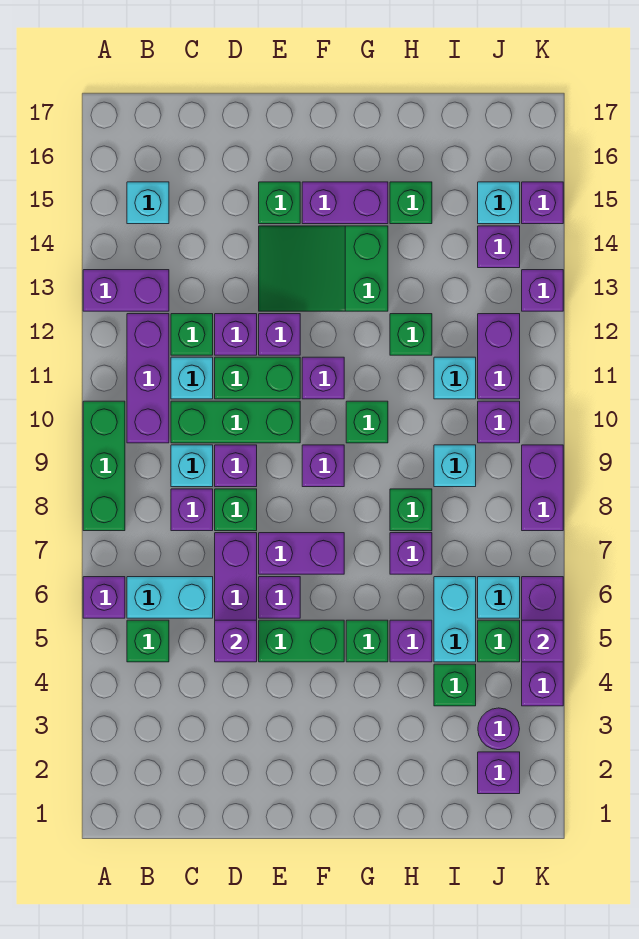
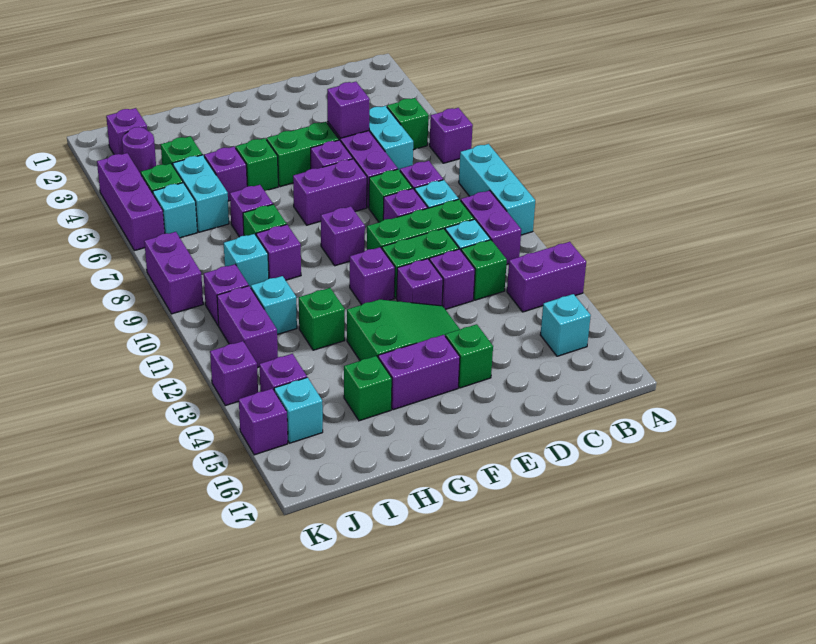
green brick A8:A10 level 1 -> cyan brick A8:A10 level 1
cyan brick B6:C6 level 1 -> cyan brick C5:C6 level 1
purple brick B10:B12 level 1 -> purple brick B10:B11 level 1
green brick G10 level 1 -> none
purple brick K5 level 2 -> purple brick H9 level 1

